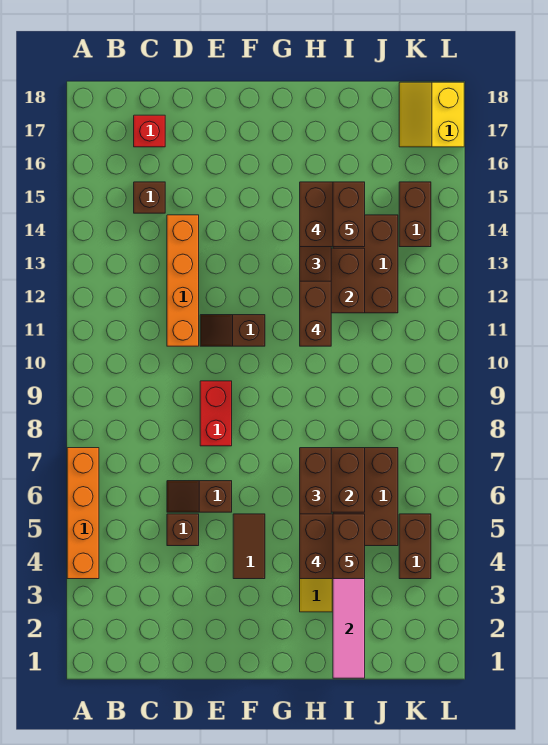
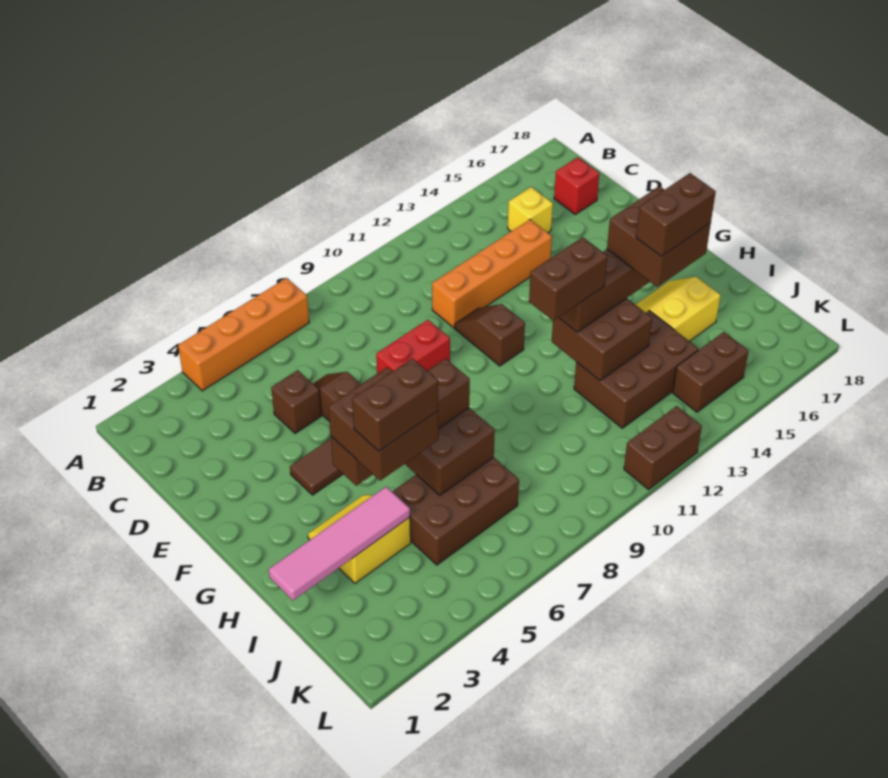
brown brick C15 level 1 -> yellow brick C15 level 1
brown brick K4:K5 level 1 -> brown brick L11:L12 level 1
yellow slope K17:L18 level 1 top L -> yellow slope H15:I16 level 1 top I

